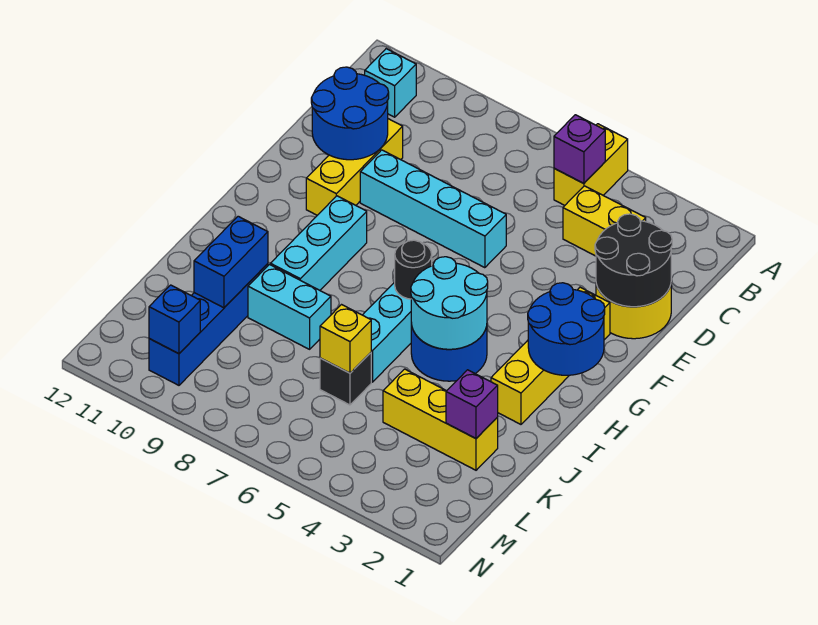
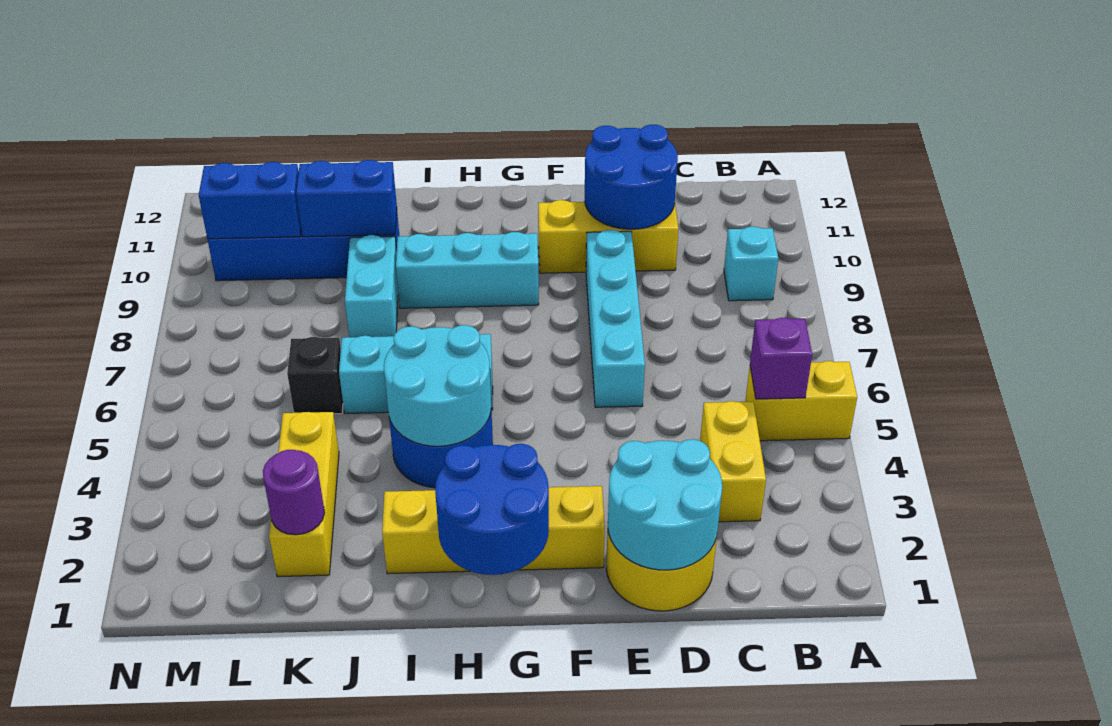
cyan brick B11 level 1 -> cyan brick B9 level 1
black round brick D1:E2 level 2 -> cyan round brick D1:E2 level 2
black round brick H6 level 2 -> none
purple brick K2 level 2 -> purple round brick K2 level 2
yellow brick K6 level 2 -> none
blue brick M10 level 2 -> blue brick L10:M10 level 2

